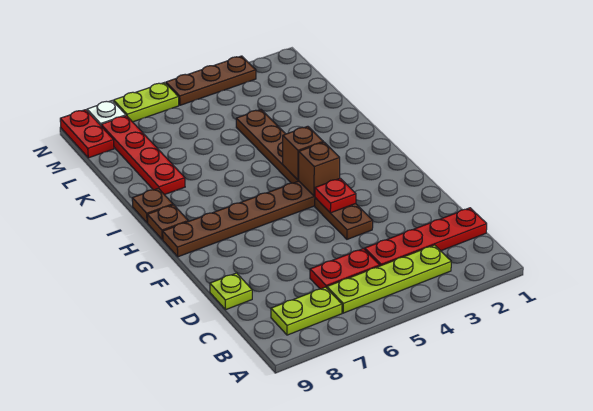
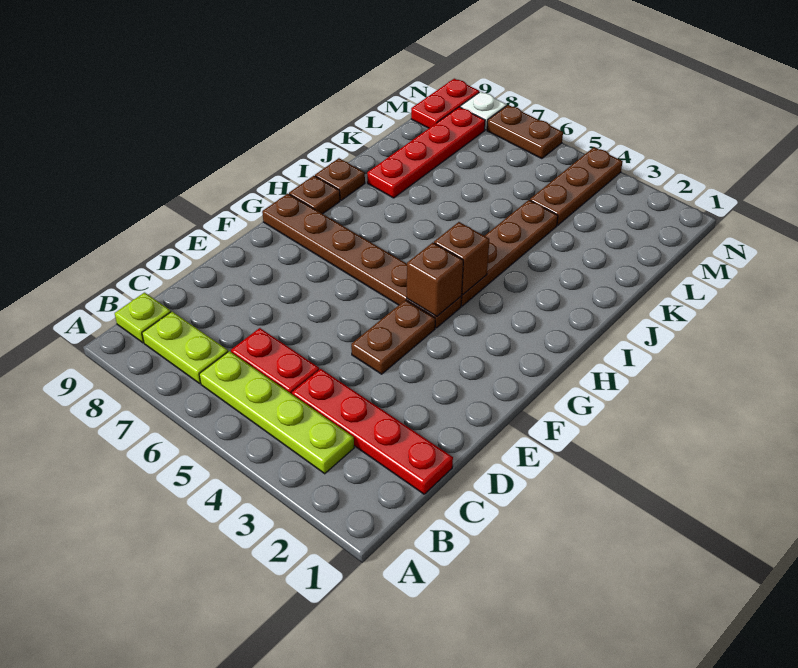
lime plate D9 level 1 -> lime plate B9 level 1
red plate F4 level 2 -> none
brown plate N3:N5 level 1 -> brown plate L4:N4 level 1
lime plate N6:N7 level 1 -> brown plate N6:N7 level 1

